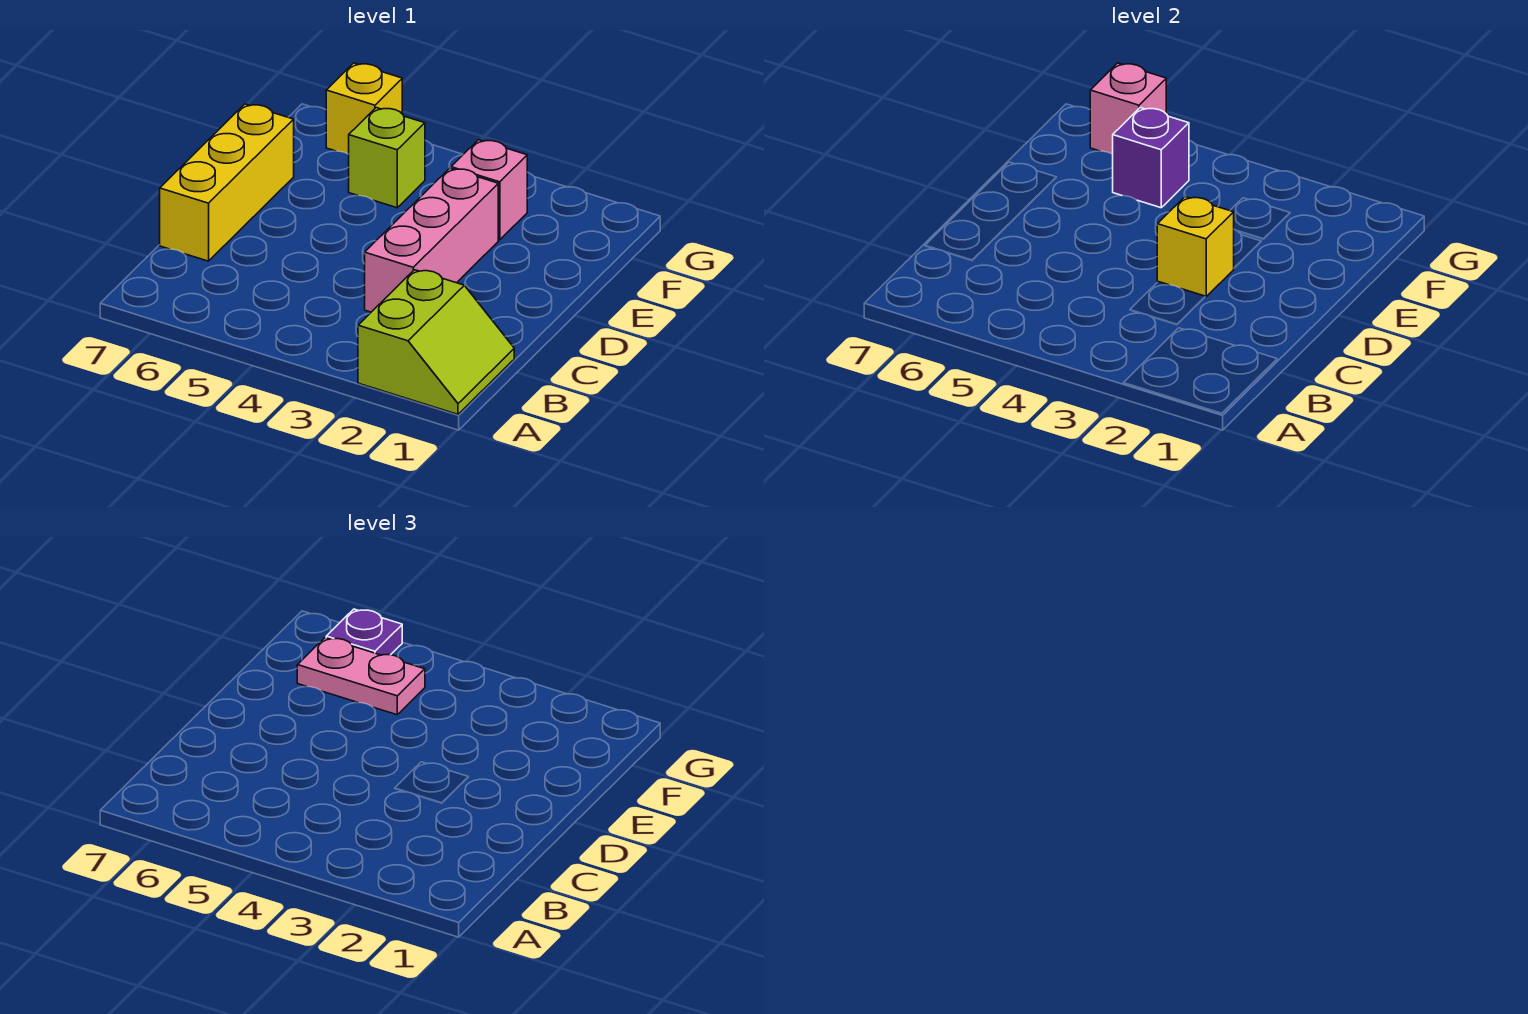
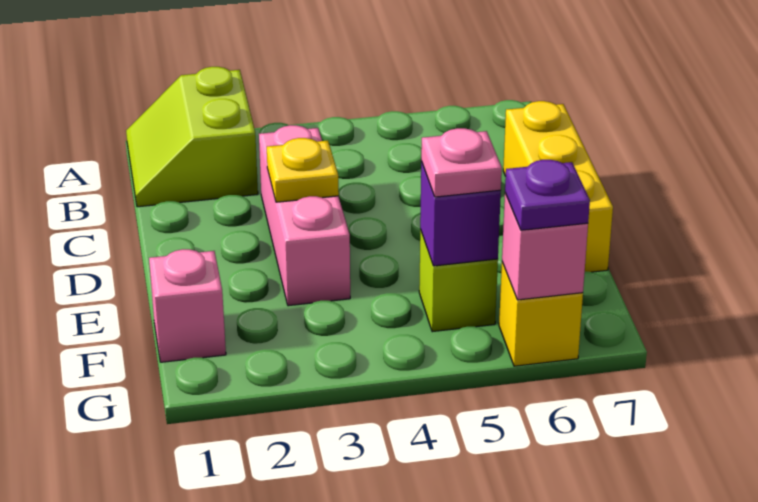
yellow brick D3 level 2 -> yellow plate D3 level 2
pink brick F3 level 1 -> pink brick F1 level 1
pink plate F5:F6 level 3 -> pink plate F5 level 3

